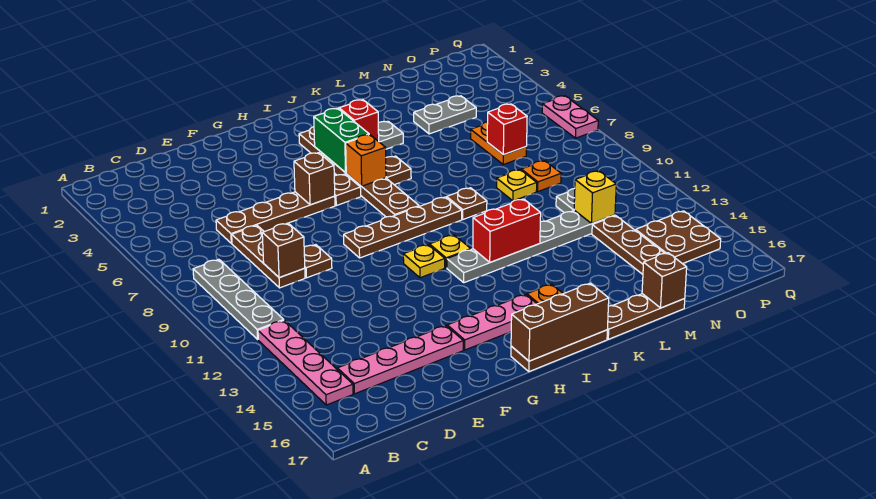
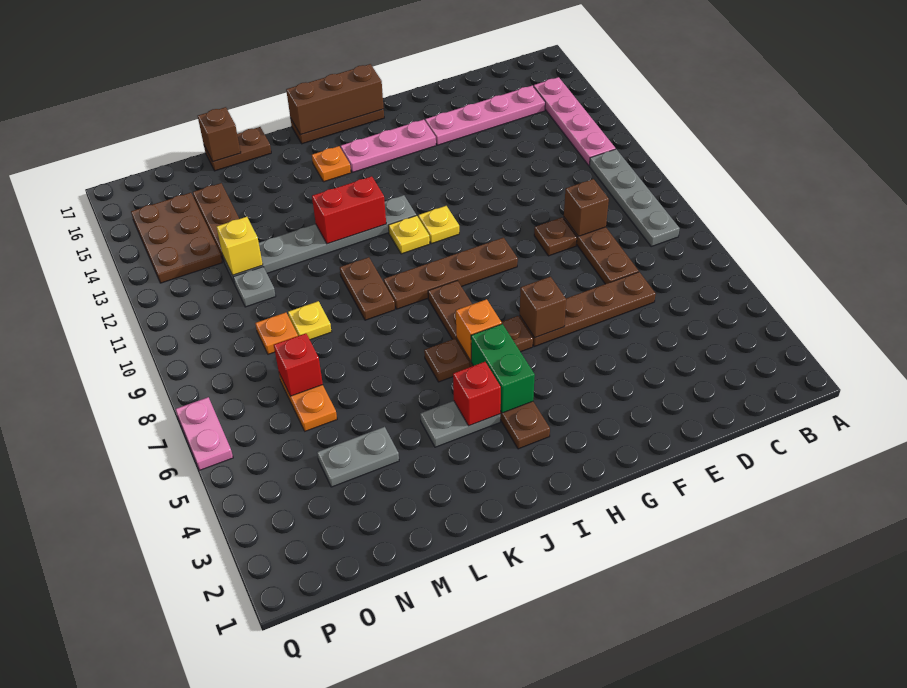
brown plate K9 level 1 -> brown plate K9:K10 level 1
brown plate K17:M17 level 1 -> brown plate L17:M17 level 1
brown plate O14:P15 level 1 -> brown plate O13:P15 level 1

